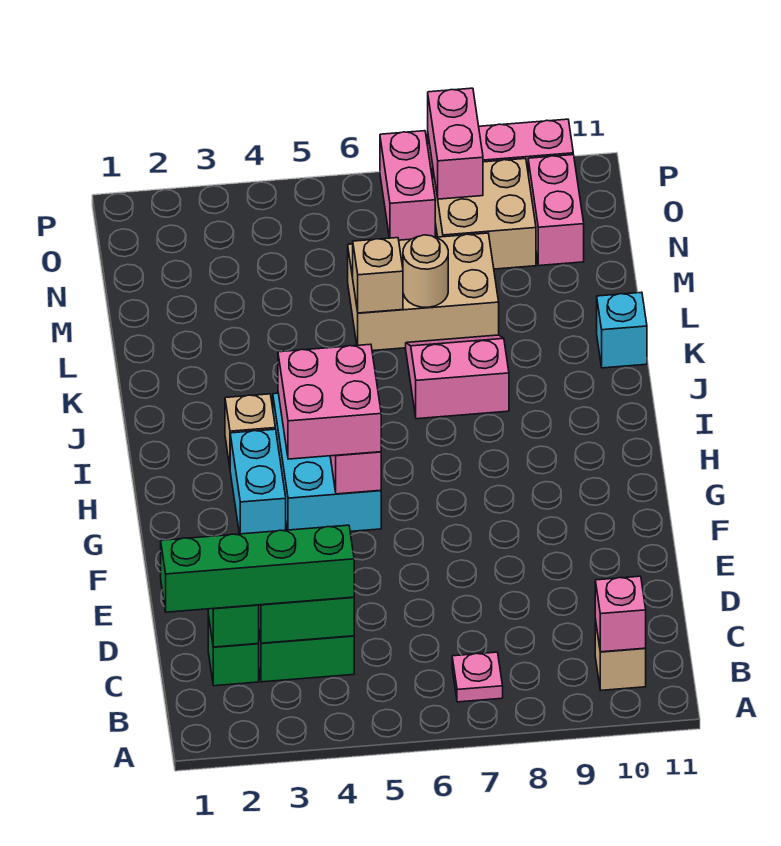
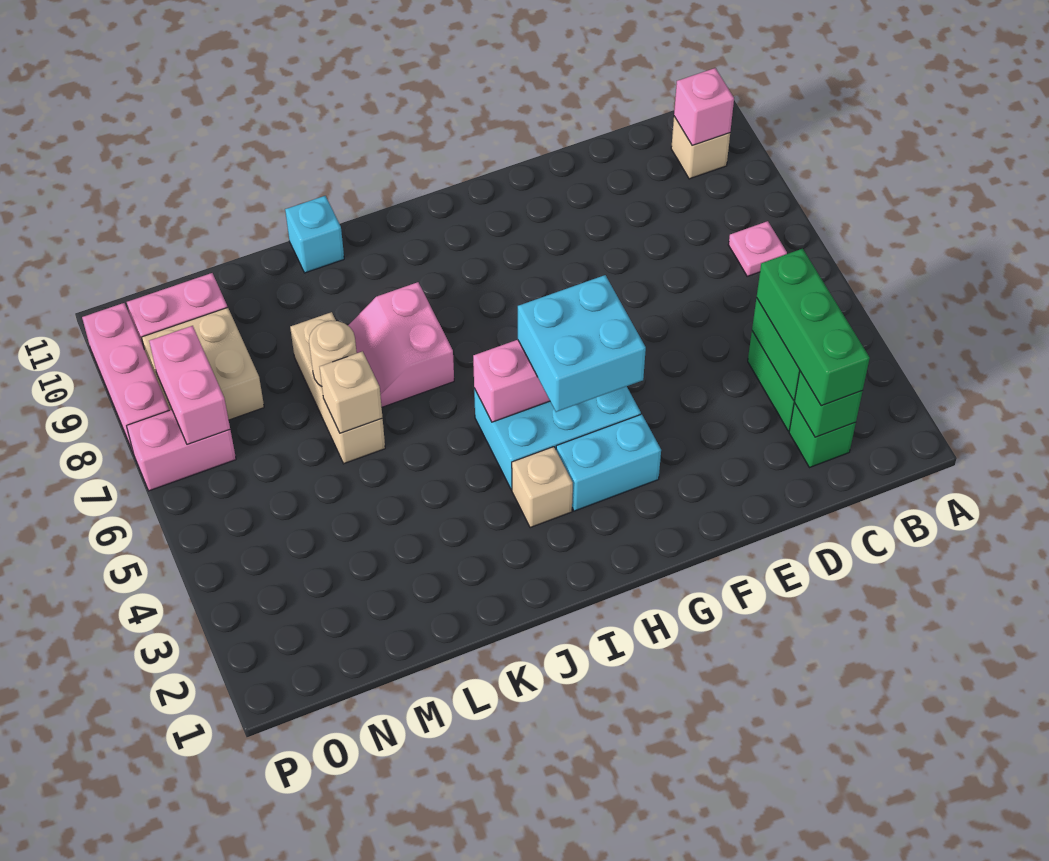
green brick C1:C4 level 3 -> green brick C2:C4 level 3
pink brick G4:H5 level 3 -> cyan brick G4:H5 level 3
tan brick L6:M8 level 1 -> tan brick L6:L8 level 1
pink brick O8:P8 level 2 -> pink brick O7:O8 level 2

